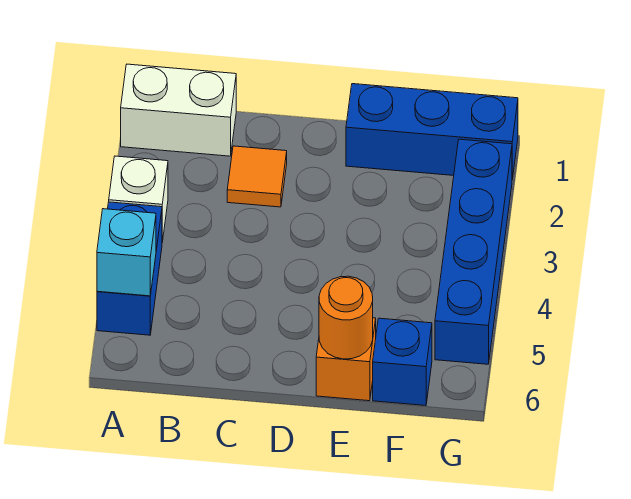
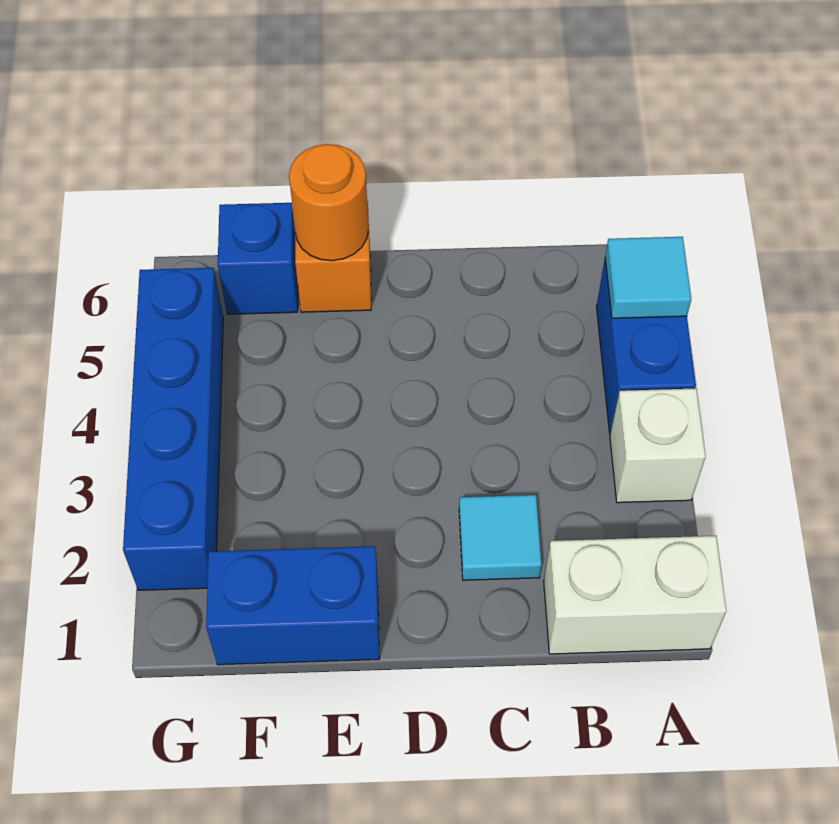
cyan brick A5 level 2 -> cyan tile A5 level 2
orange tile C2 level 1 -> cyan tile C2 level 1
blue brick E1:G1 level 1 -> blue brick E1:F1 level 1

